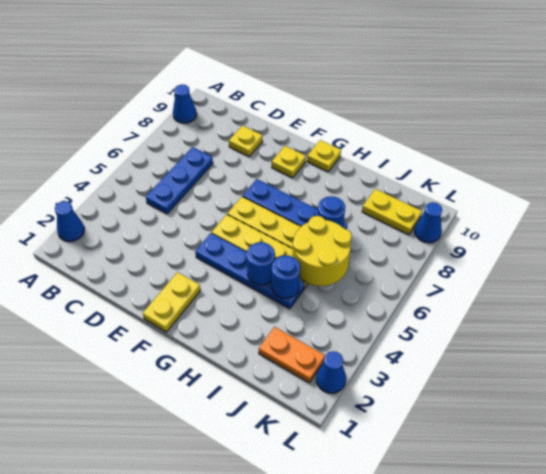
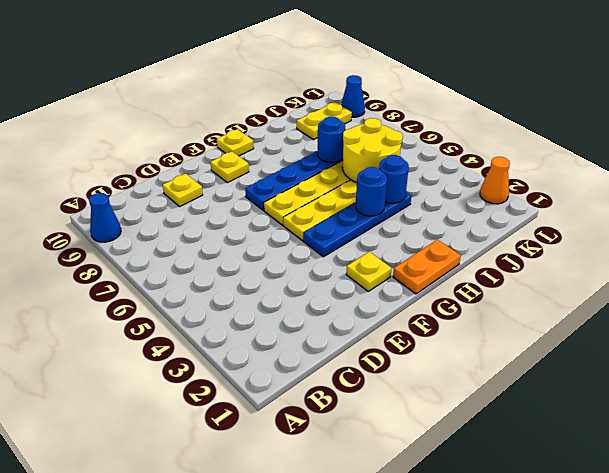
blue cone A2 level 1 -> none
blue plate C5:C7 level 1 -> none
yellow plate F1:F2 level 1 -> yellow plate F2 level 1
orange plate J2:K2 level 1 -> orange plate G1:H1 level 1
blue cone L2 level 1 -> orange cone L2 level 1

